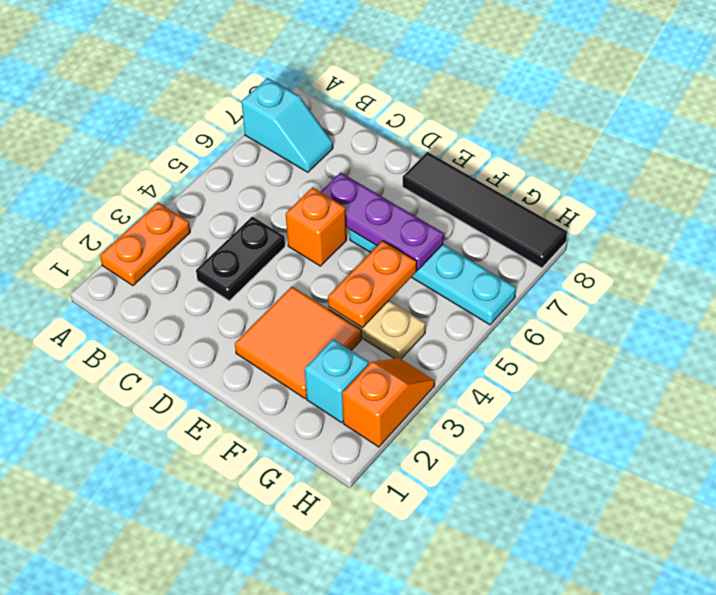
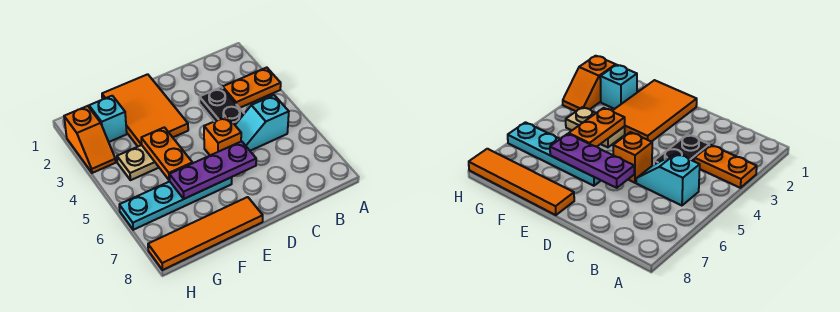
orange plate A2:A3 level 1 -> orange plate A3:B3 level 1
cyan slope A7:B7 level 1 top A -> cyan slope B5:C5 level 1 top B
orange tile E2:F3 level 1 -> orange tile E1:F3 level 1
black tile E8:H8 level 1 -> orange tile E8:H8 level 1

